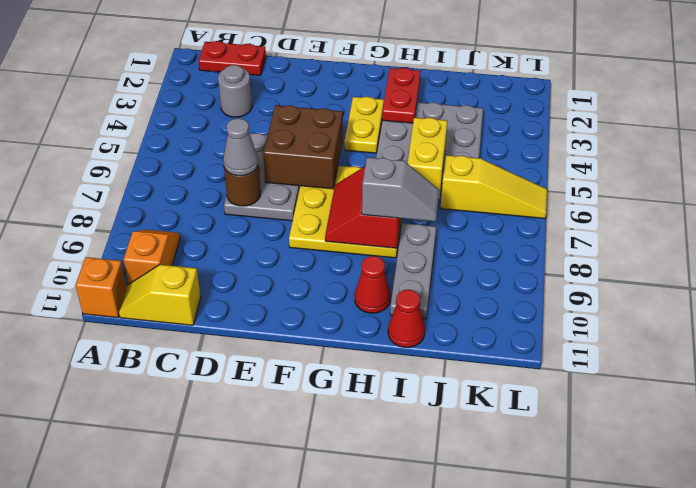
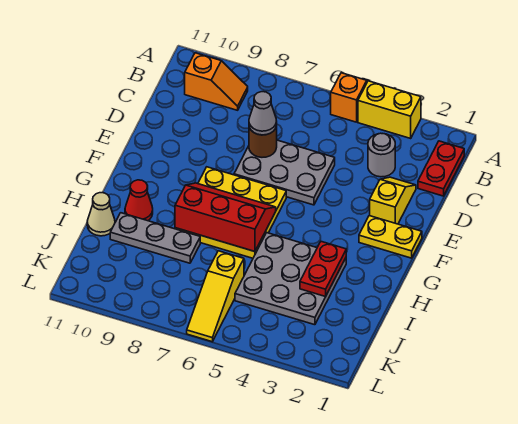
orange brick A11 level 1 -> orange brick A5 level 1
yellow slope B11:C11 level 1 top C -> yellow slope D2:E2 level 1 top E
brown brick E5:F6 level 2 -> none
yellow plate G3:G4 level 1 -> yellow plate F1:F2 level 1
red slope G7:H8 level 2 top H -> red slope G6:H8 level 2 top H
red plate H2:H3 level 2 -> red plate H3:I3 level 2
grey slope H8:I8 level 3 top H -> none
yellow brick I5:I6 level 2 -> yellow brick A3:A4 level 1
red cone I11 level 1 -> tan cone I11 level 1

